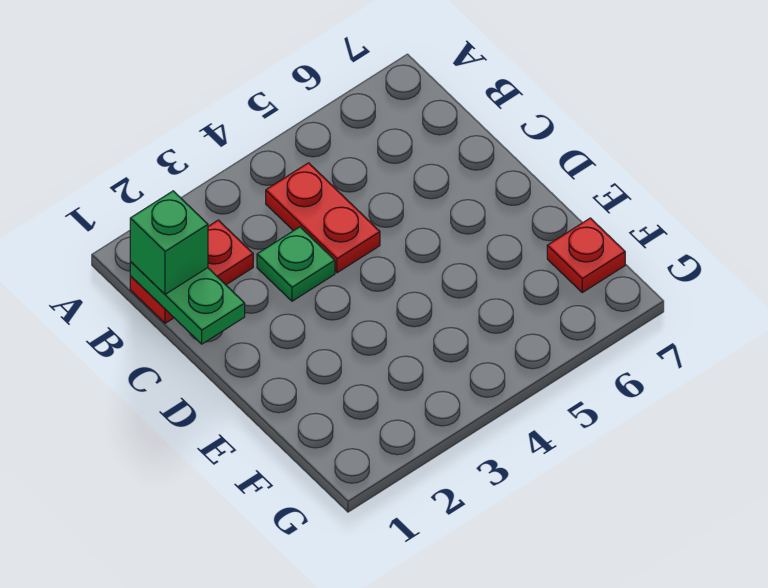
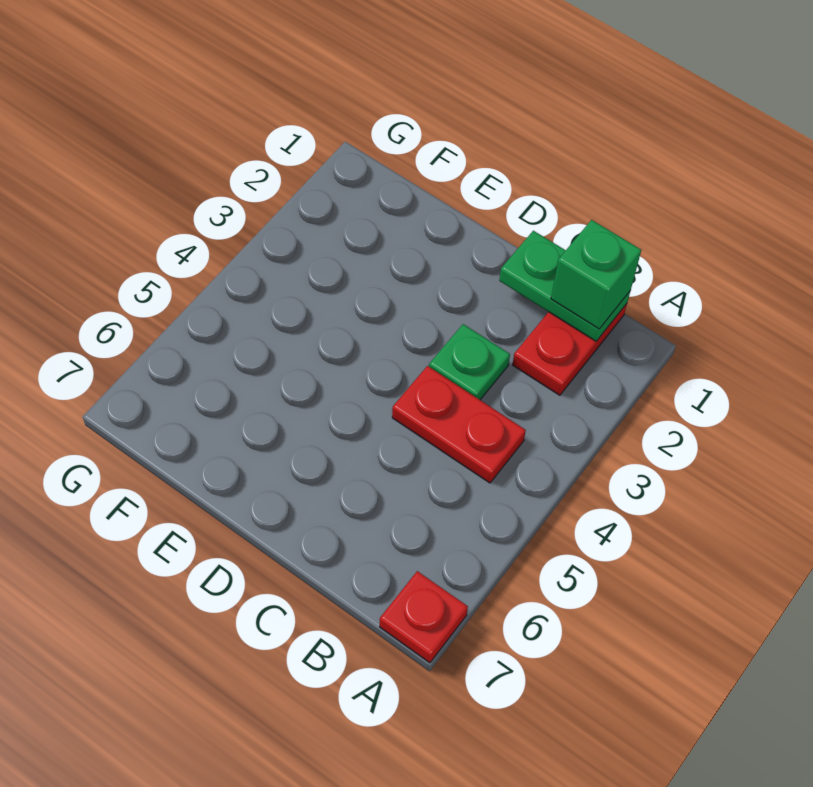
red plate F7 level 1 -> red plate A7 level 1

